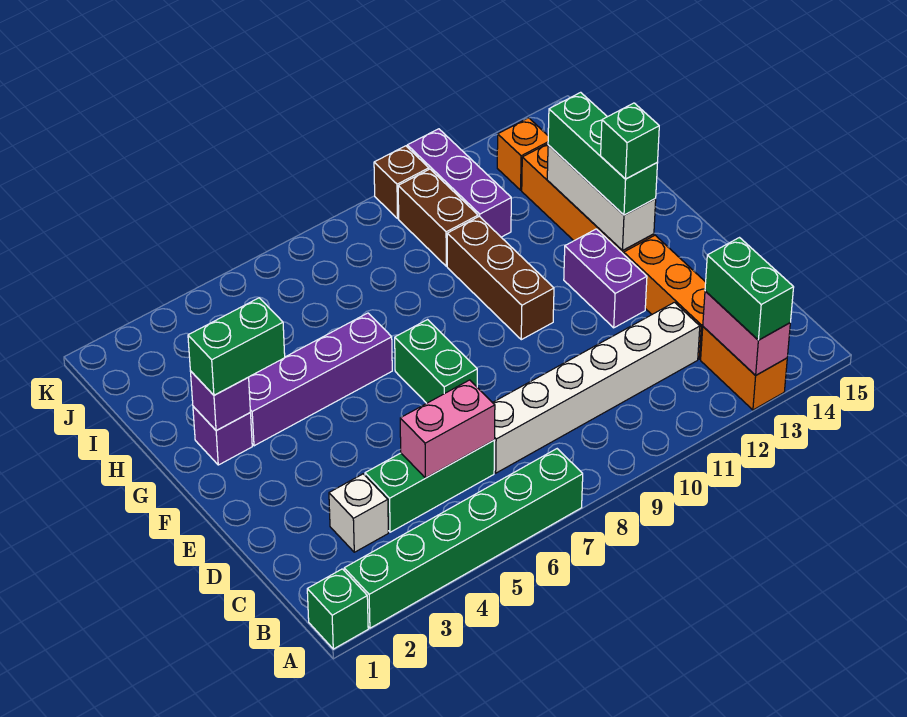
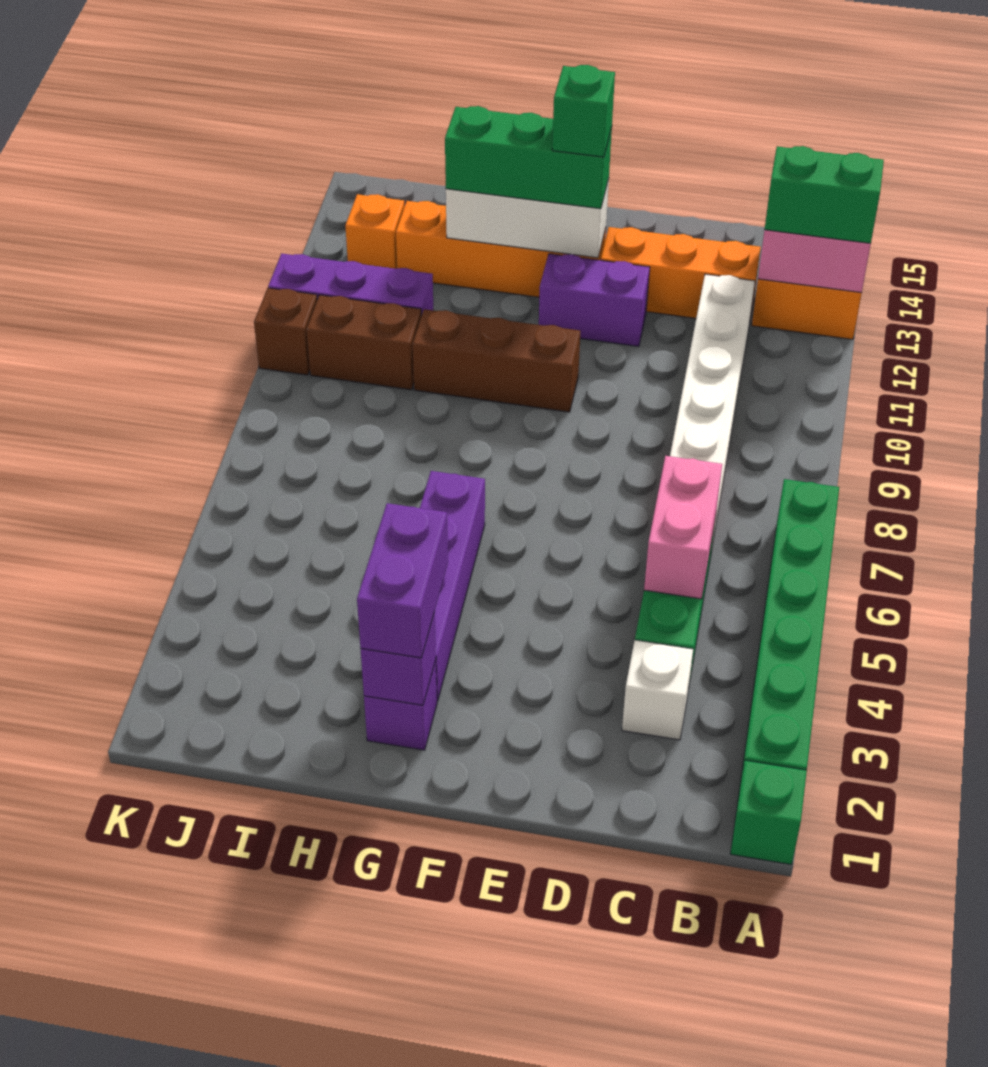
green brick E7:F7 level 1 -> none
green brick G2:G3 level 3 -> purple brick G2:G3 level 3

